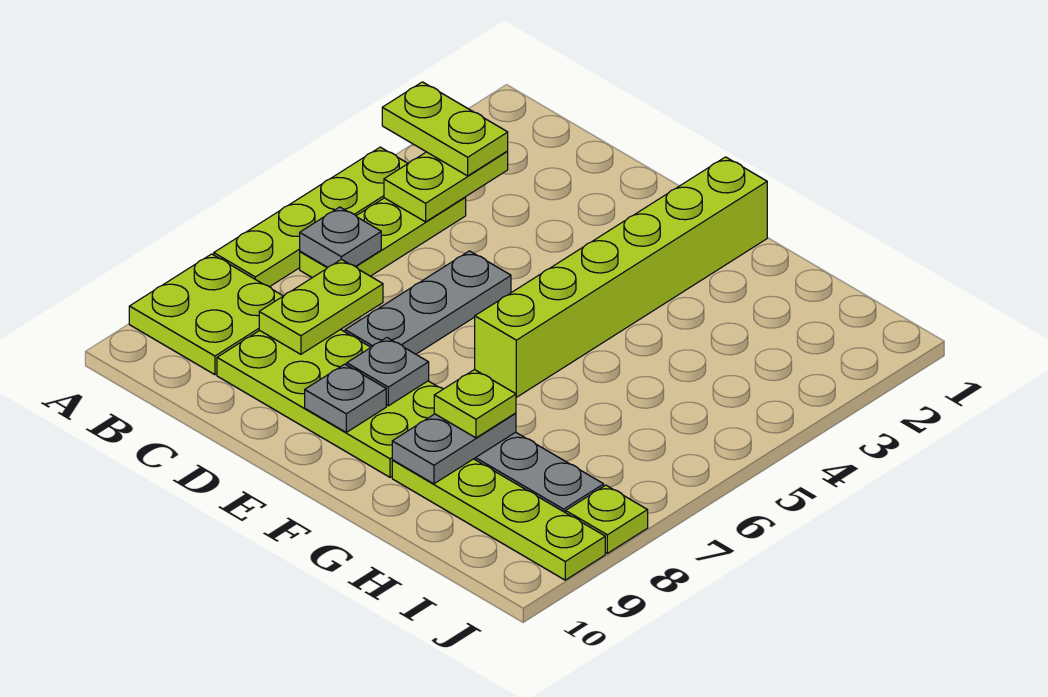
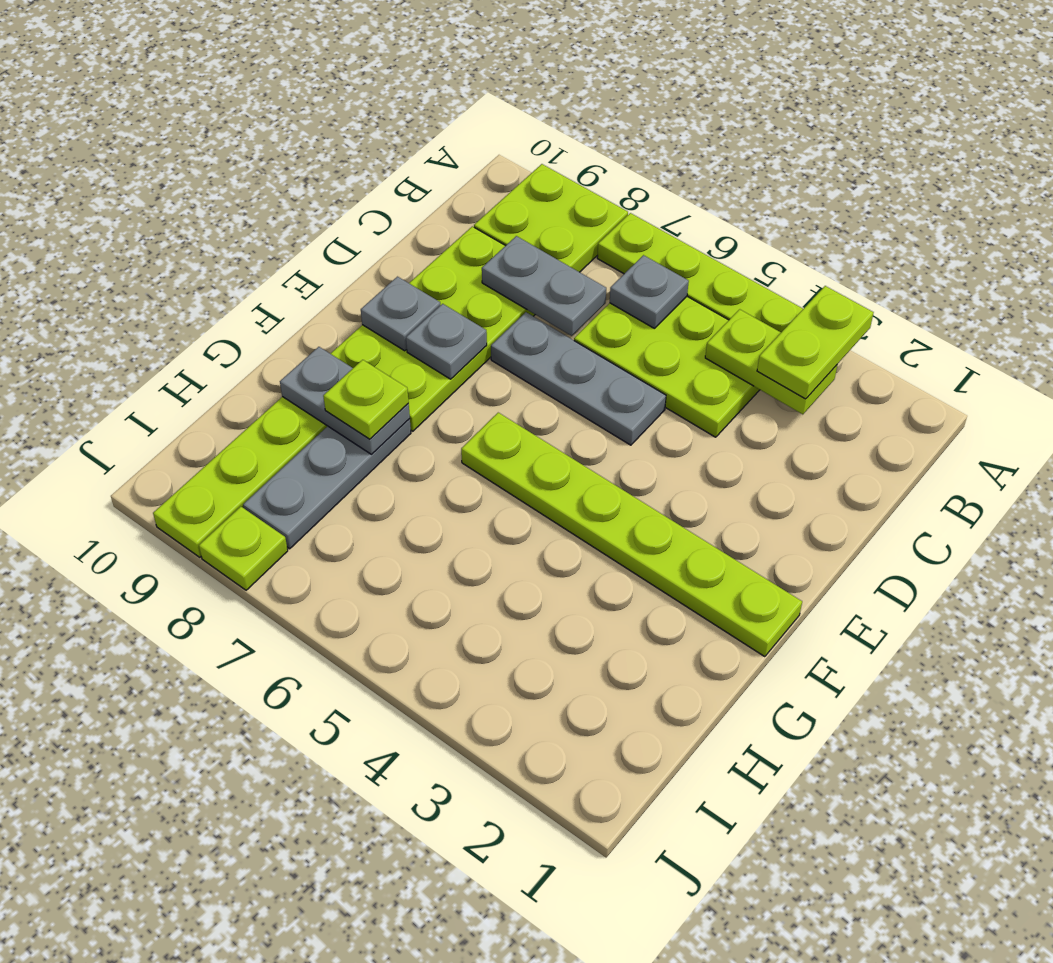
lime plate B4:B6 level 1 -> lime plate B4:C6 level 1
lime plate C7:C8 level 2 -> grey plate C7:C8 level 2
lime brick F1:F6 level 1 -> lime plate F1:F6 level 1

